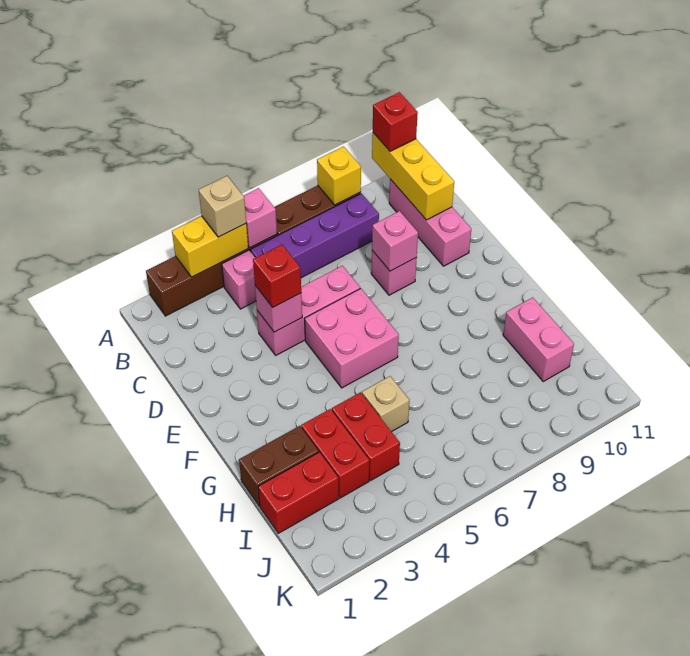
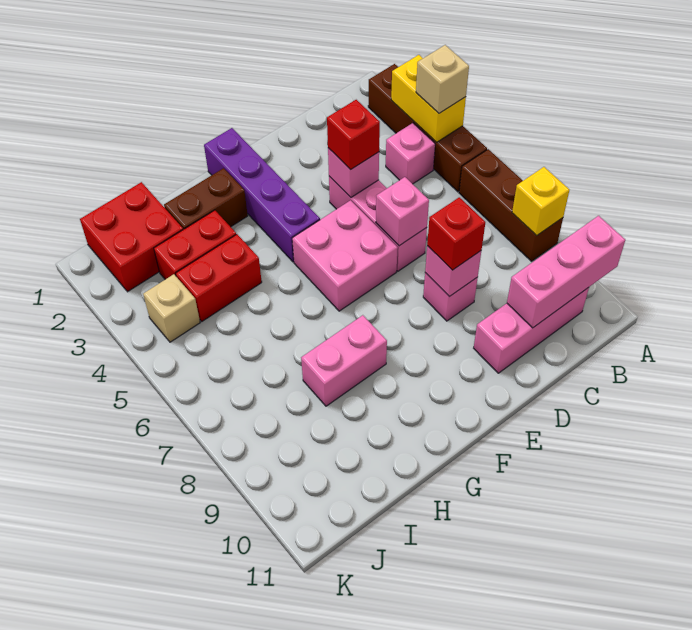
pink brick A5 level 2 -> pink brick D6 level 2
yellow brick A10:C10 level 2 -> pink brick A10:C10 level 2
red brick A10 level 3 -> red brick D8 level 3
purple brick B5:B8 level 1 -> purple brick F1:F4 level 1
brown brick H1:H2 level 1 -> brown brick G2:H2 level 1
tan brick H5 level 1 -> tan brick J4 level 1
pink brick H10:I10 level 1 -> pink brick G8:H8 level 1
red brick I1:I2 level 1 -> red brick I1:J2 level 1

